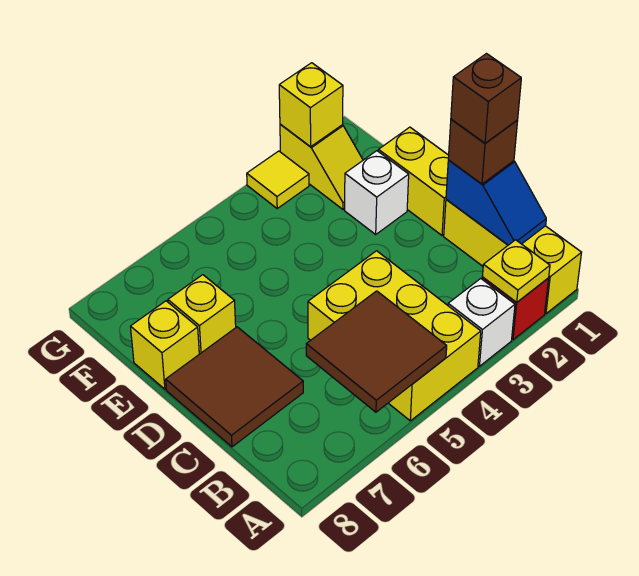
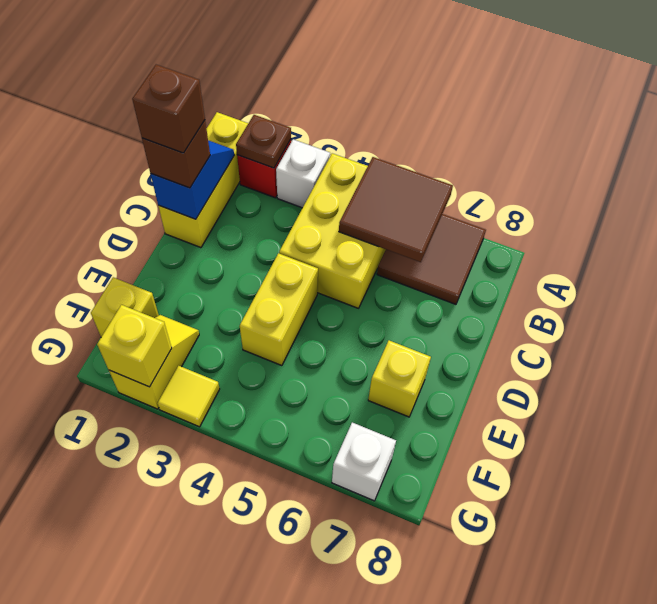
yellow plate A2 level 2 -> brown plate A2 level 2
brown tile C7:D8 level 1 -> brown tile A6:B7 level 1
yellow brick D1:E1 level 1 -> yellow brick D4:E4 level 1
white brick E2 level 1 -> white brick G7 level 1
yellow brick E8 level 1 -> yellow brick F1 level 1

